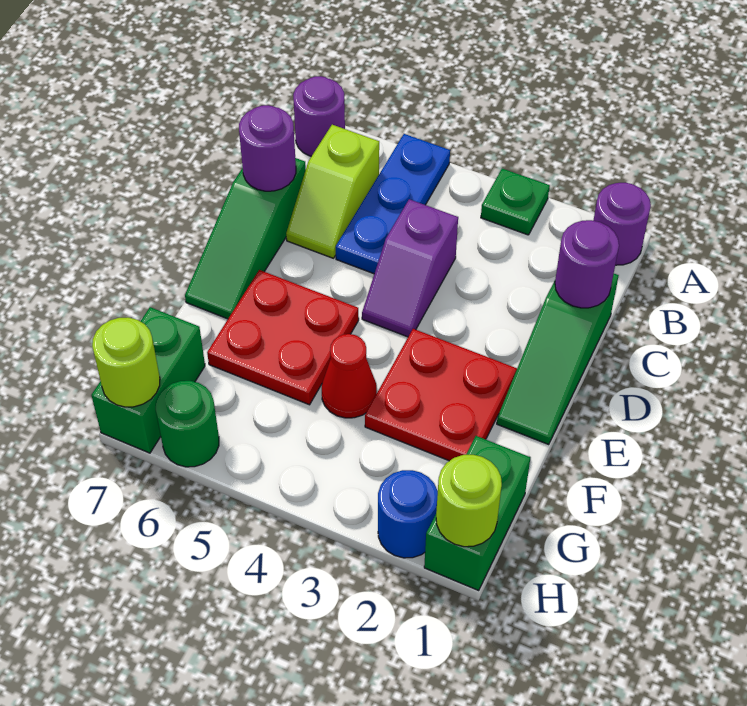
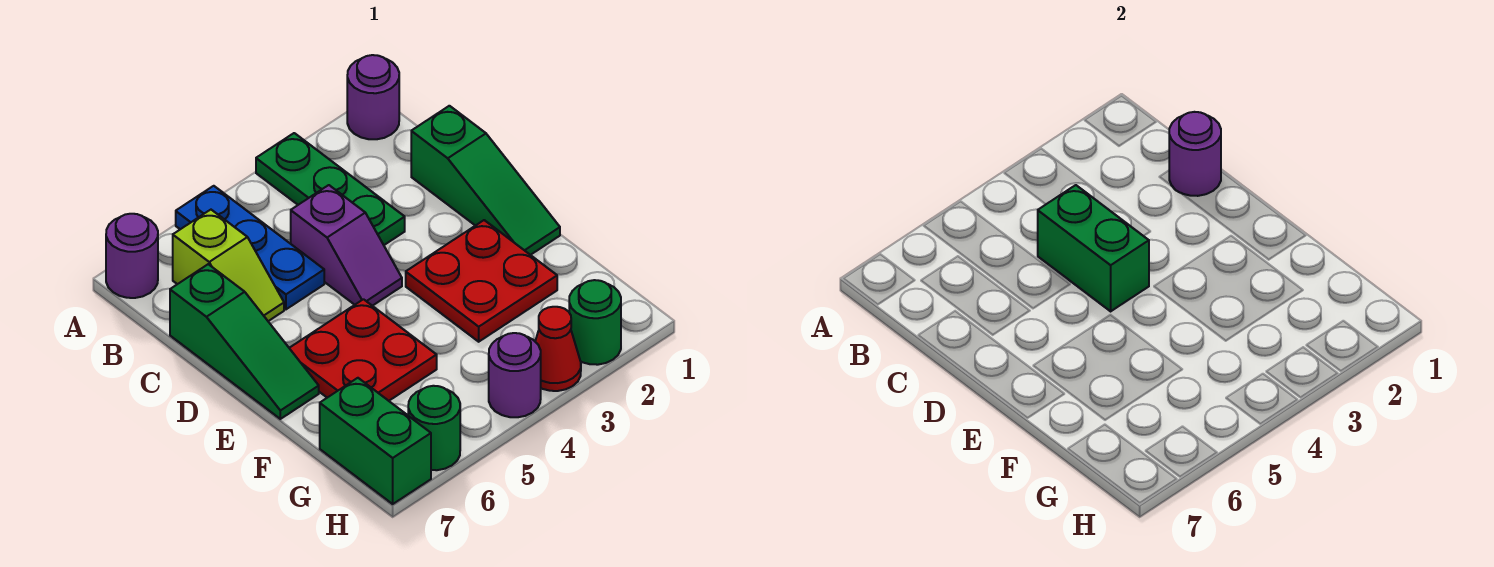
green plate A3 level 1 -> green plate A3:C3 level 1
purple round brick C7 level 2 -> purple round brick H4 level 1
red cone F4 level 1 -> red cone H3 level 1
green brick G1:H1 level 1 -> green brick C4:D4 level 2
lime round brick H1 level 2 -> none
blue round brick H2 level 1 -> green round brick H2 level 1
lime round brick H7 level 2 -> none

